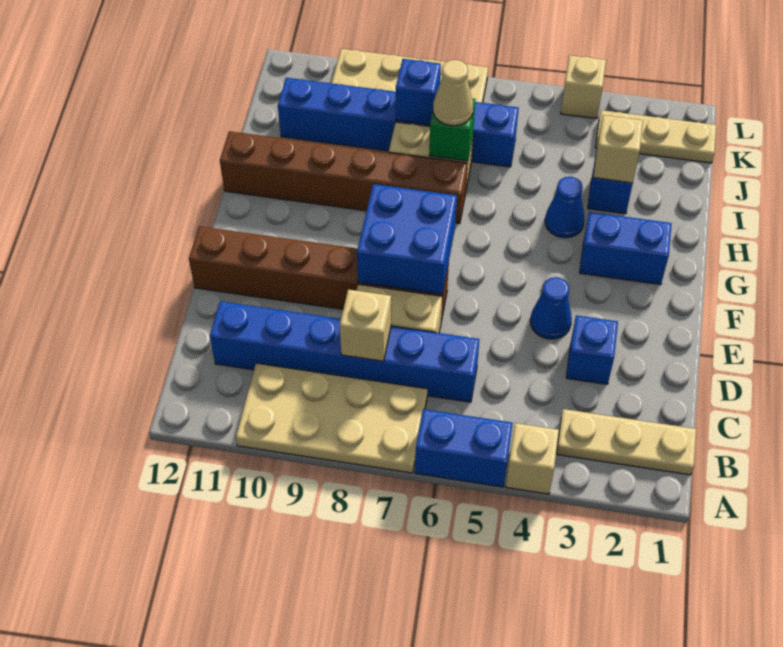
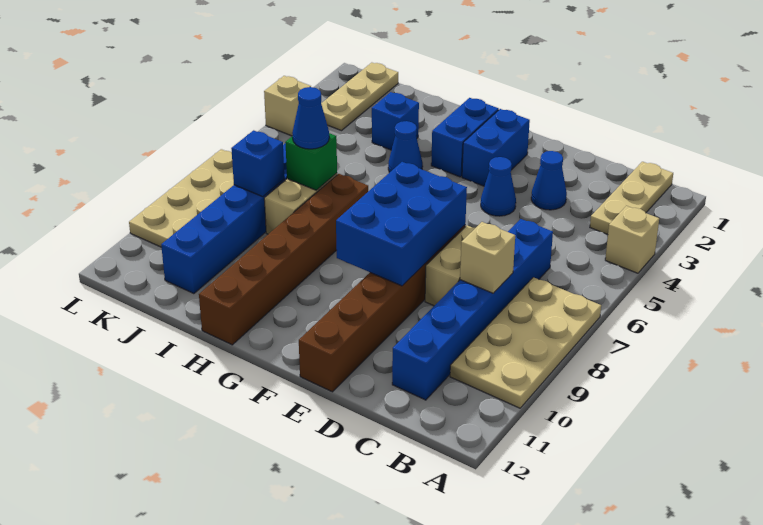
blue brick A5:A6 level 1 -> blue brick F2:F3 level 1
blue brick D3 level 1 -> blue cone D3 level 1
blue brick E7:F8 level 2 -> blue brick E7:F9 level 2
tan brick I3 level 2 -> none
tan cone I7 level 3 -> blue cone I7 level 3

